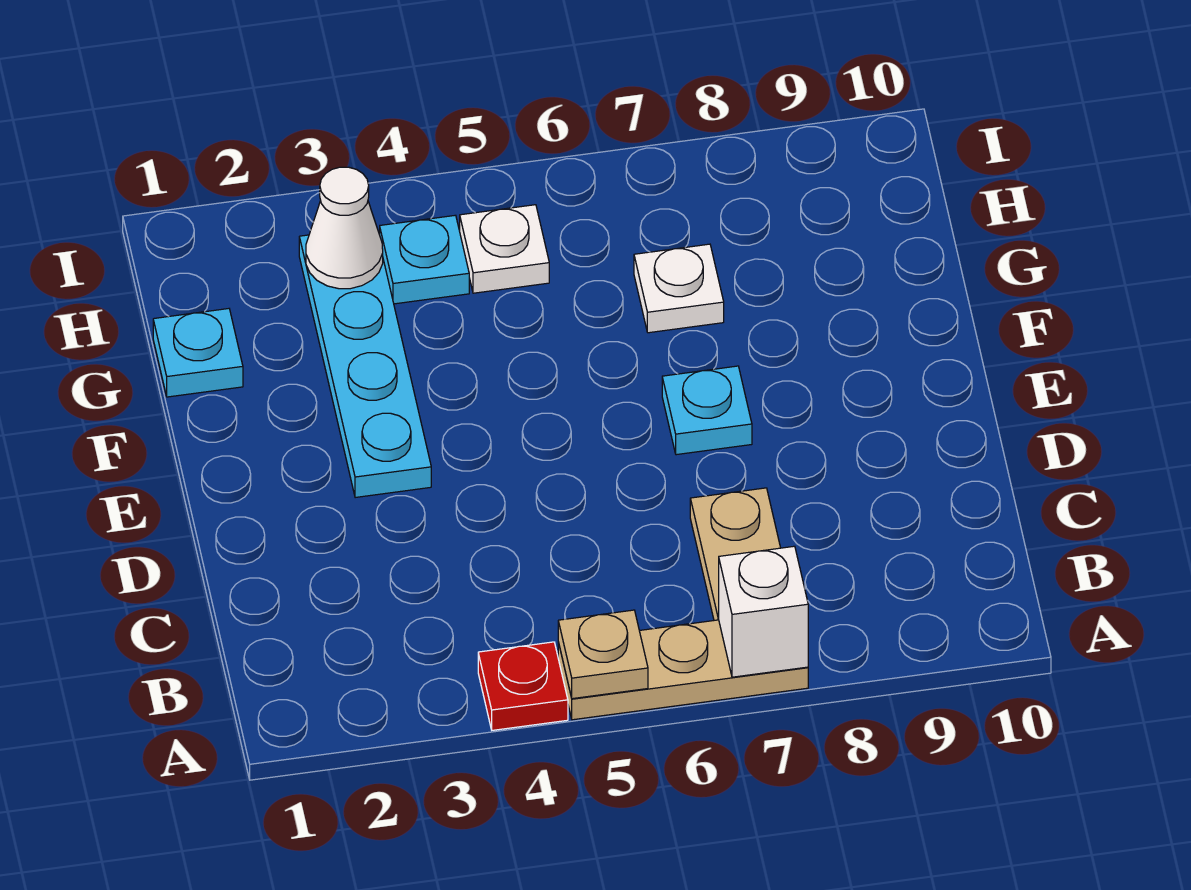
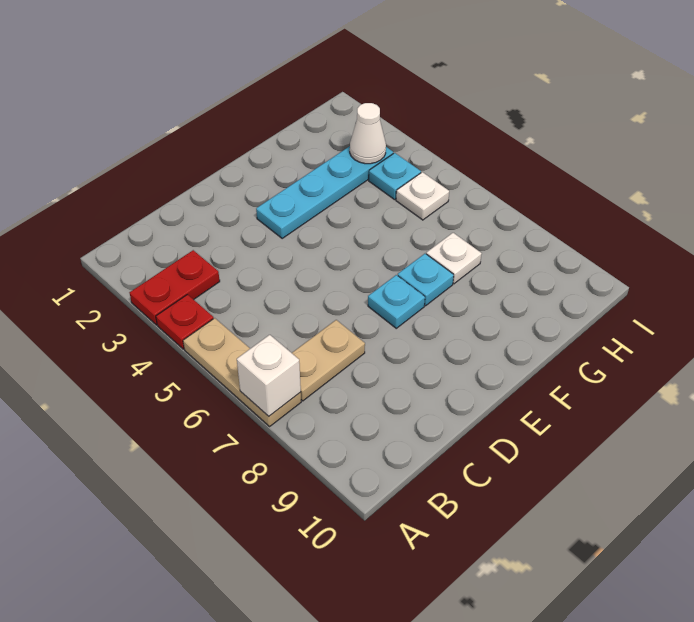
none -> red plate A3:B3 level 1
tan plate A5 level 2 -> none
cyan plate G1 level 1 -> cyan plate F7 level 1

